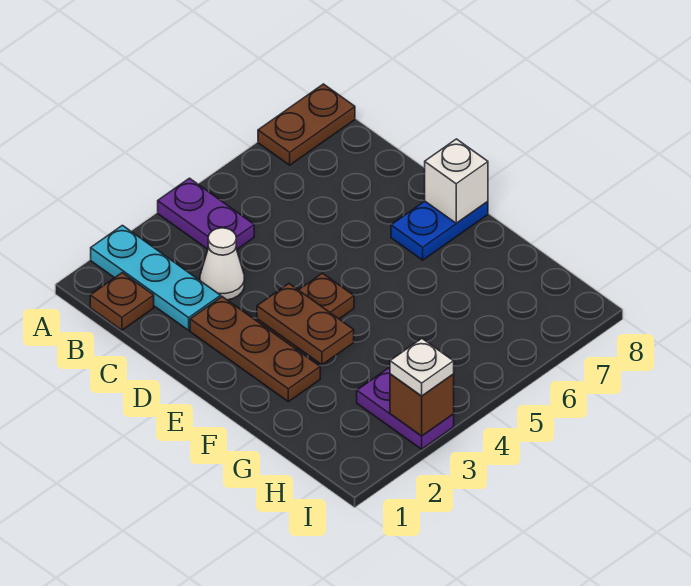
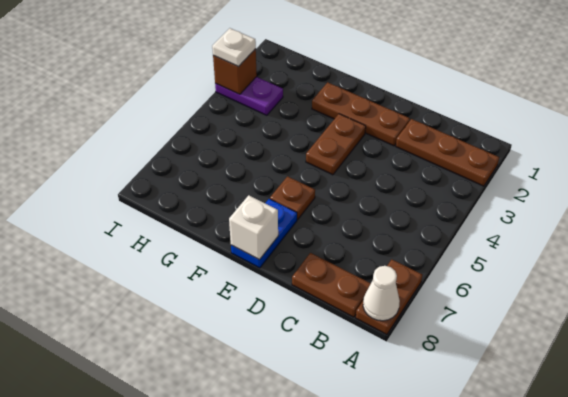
cyan plate A2:C2 level 1 -> brown plate A2:C2 level 1
purple plate A4:B4 level 1 -> none
brown plate B1 level 1 -> brown plate E6 level 1
white cone C3 level 1 -> white cone A8 level 2
brown plate E3:F3 level 2 -> brown plate B8:C8 level 1

